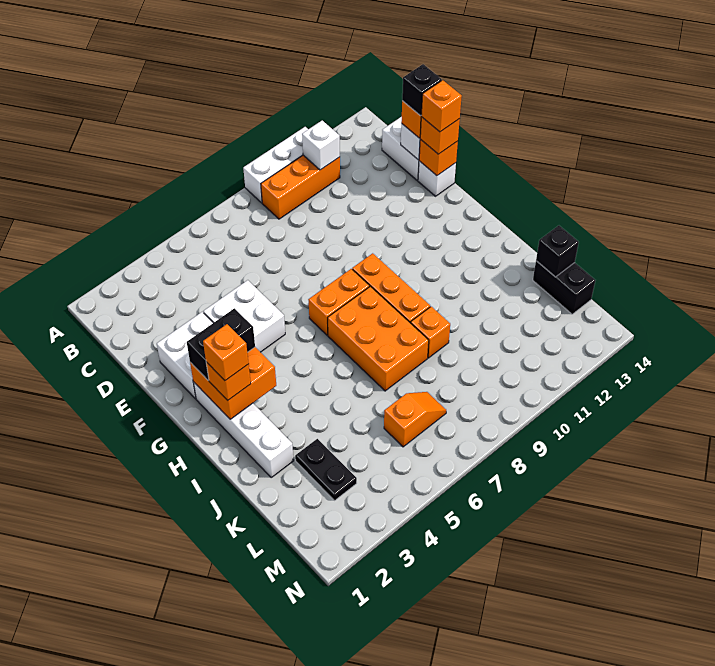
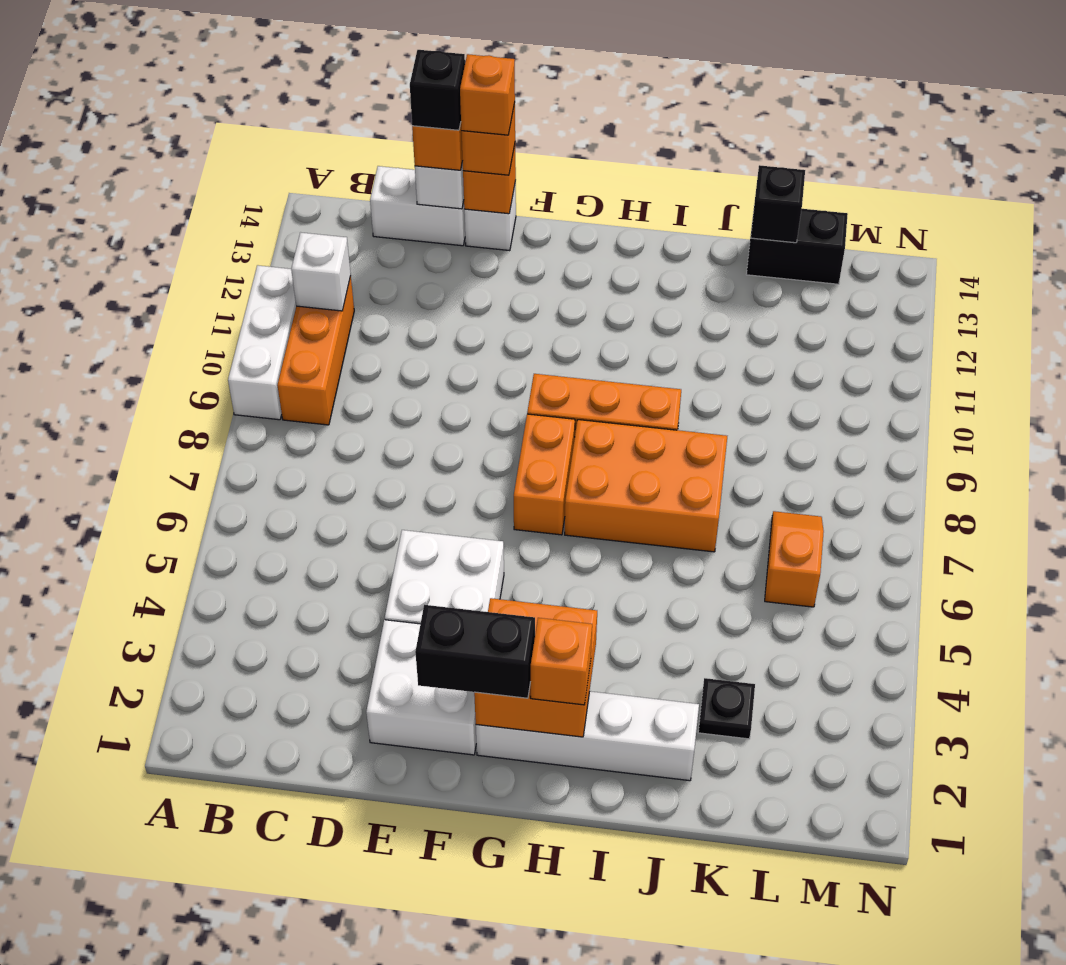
black brick G2:G3 level 3 -> black brick F2:G2 level 3
orange brick H2 level 4 -> none
orange brick J9 level 1 -> none
black plate K3:L3 level 1 -> black plate K3 level 1

